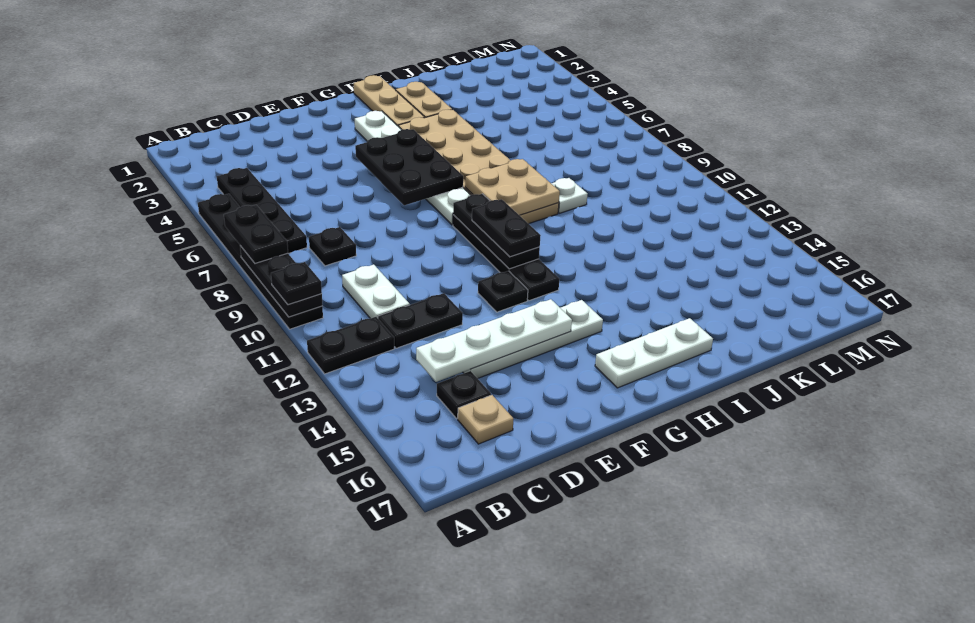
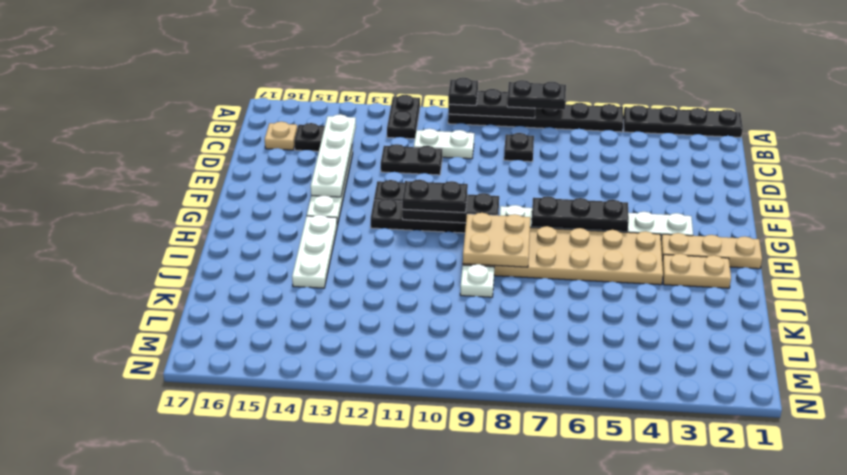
black plate B4:B7 level 1 -> black plate A1:A4 level 1
black plate C12:D12 level 1 -> black plate D11:D12 level 1
black plate F5:G7 level 2 -> black plate G5:G7 level 2
white plate G16:I16 level 1 -> white plate H14:J14 level 1

